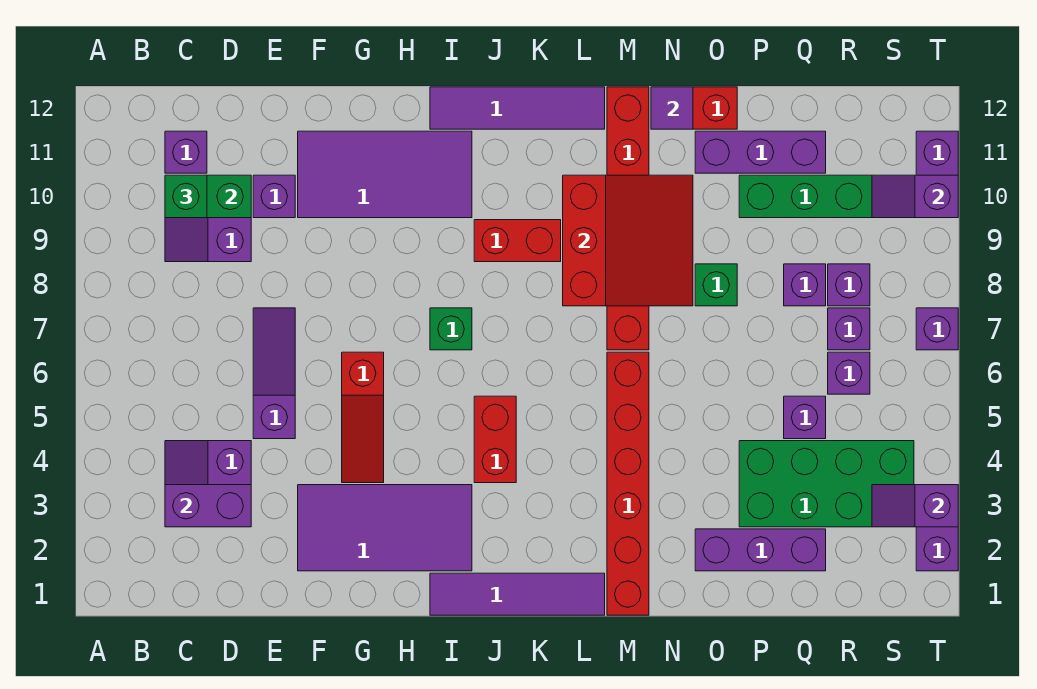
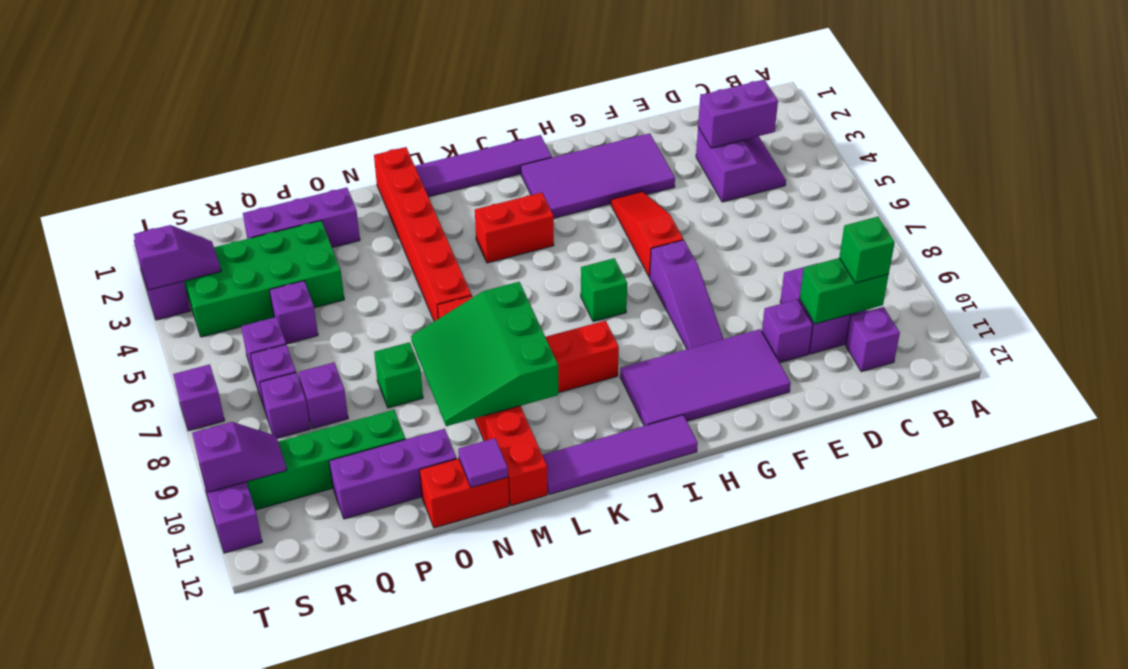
purple slope E5:E7 level 1 top 5 -> purple slope G7:G9 level 1 top 7
red brick J4:J5 level 1 -> red brick J4:K4 level 1
red slope L8:N10 level 2 top L -> green slope L8:N10 level 2 top L

